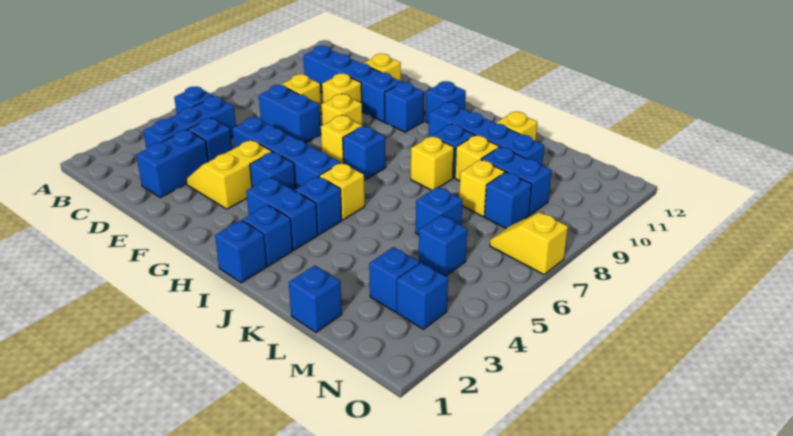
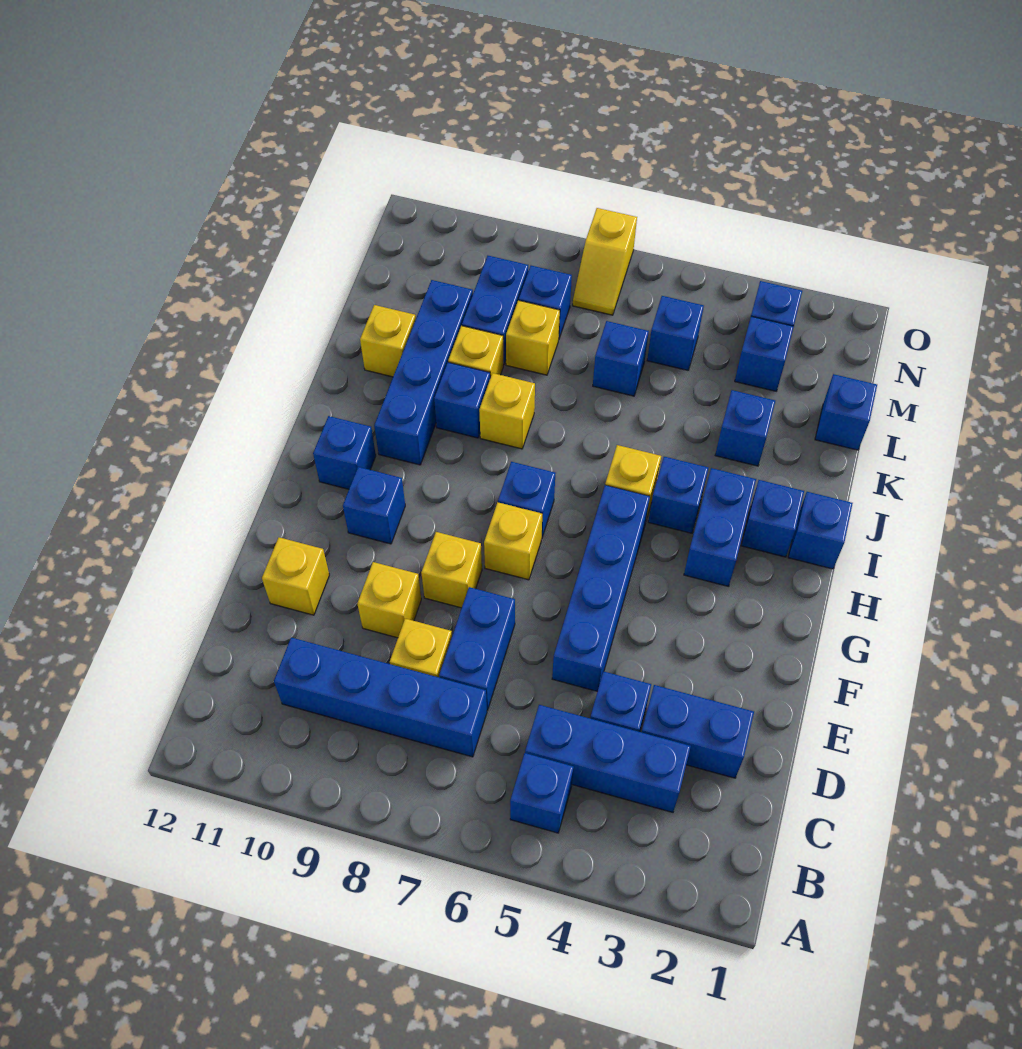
blue brick C10:F10 level 1 -> blue brick C7:C10 level 1
yellow slope E3:F4 level 1 top F -> none
blue brick G4 level 1 -> blue brick K3 level 1

